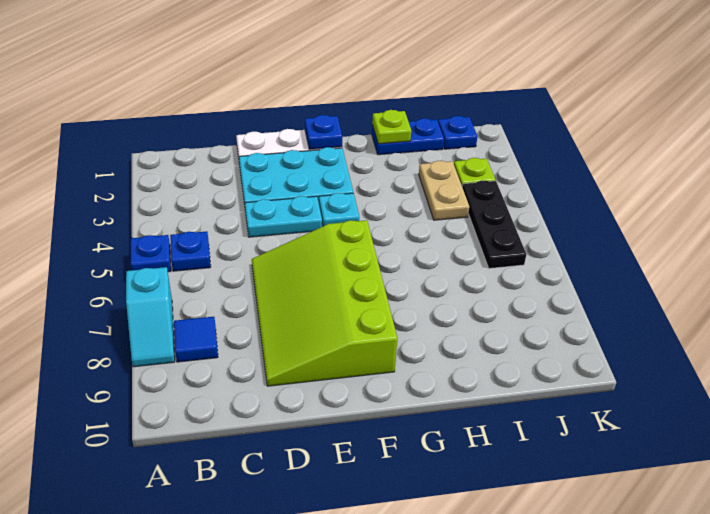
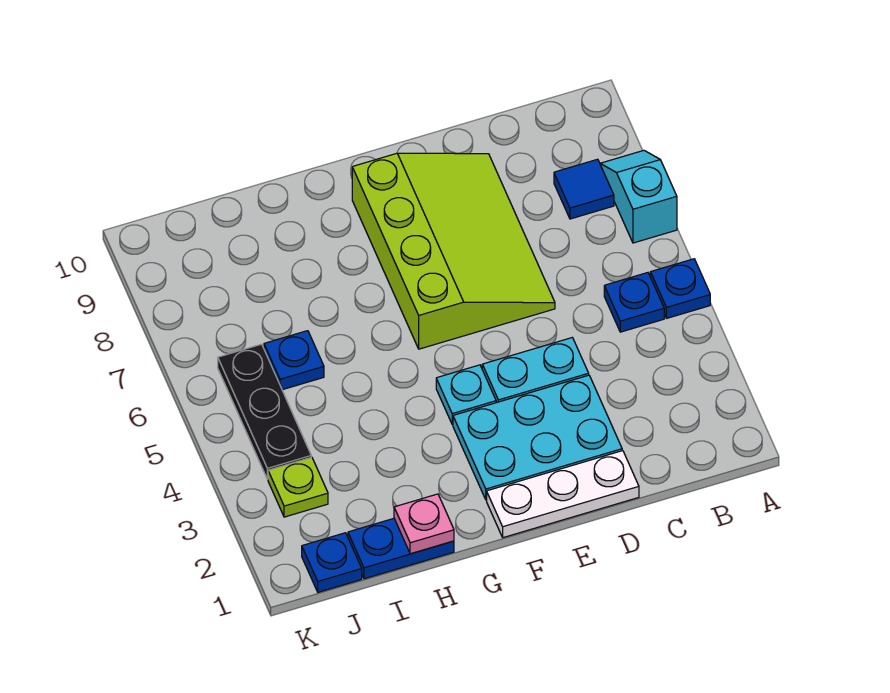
blue plate F1 level 2 -> blue plate I6 level 1
lime plate H1 level 2 -> pink plate H1 level 2
tan plate I3:I4 level 1 -> none

